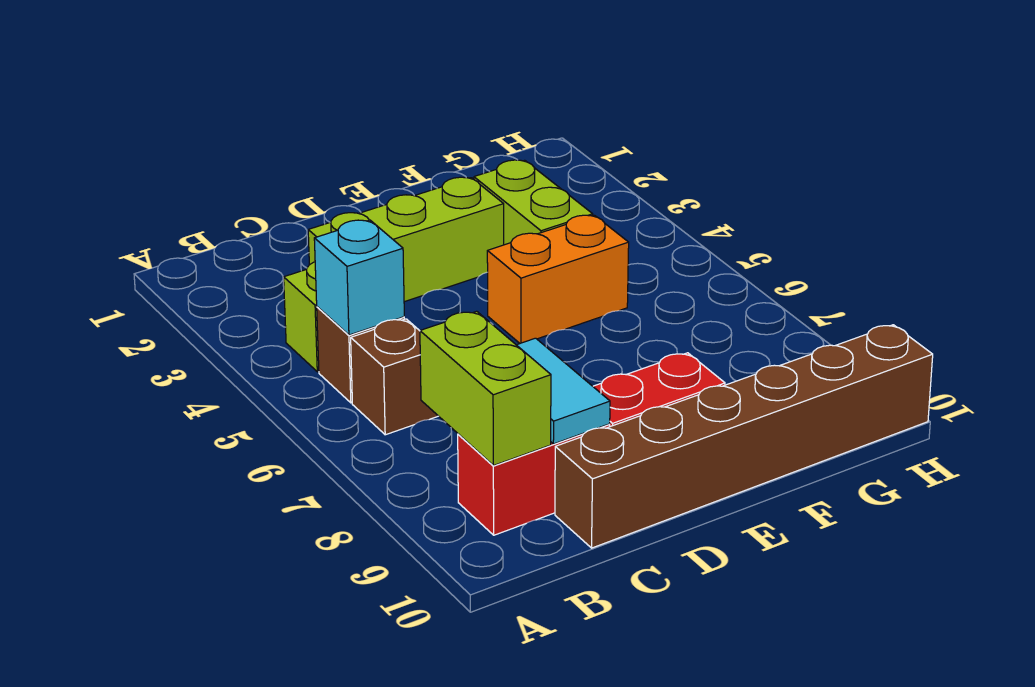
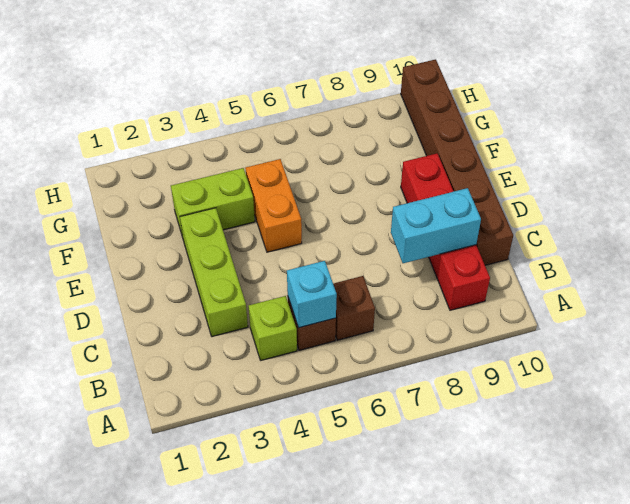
lime brick B8:B9 level 2 -> none
cyan tile C8:C9 level 2 -> cyan brick C8:C9 level 2

